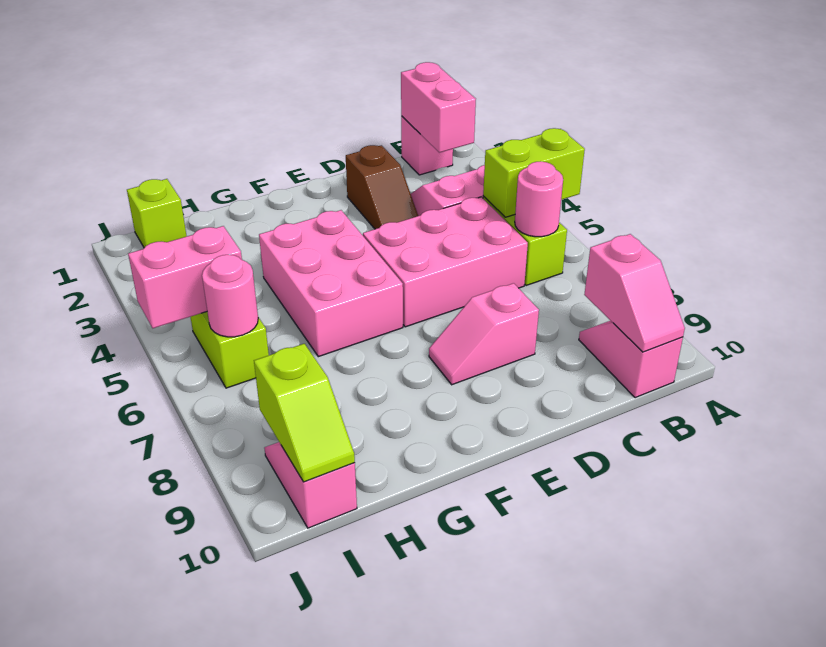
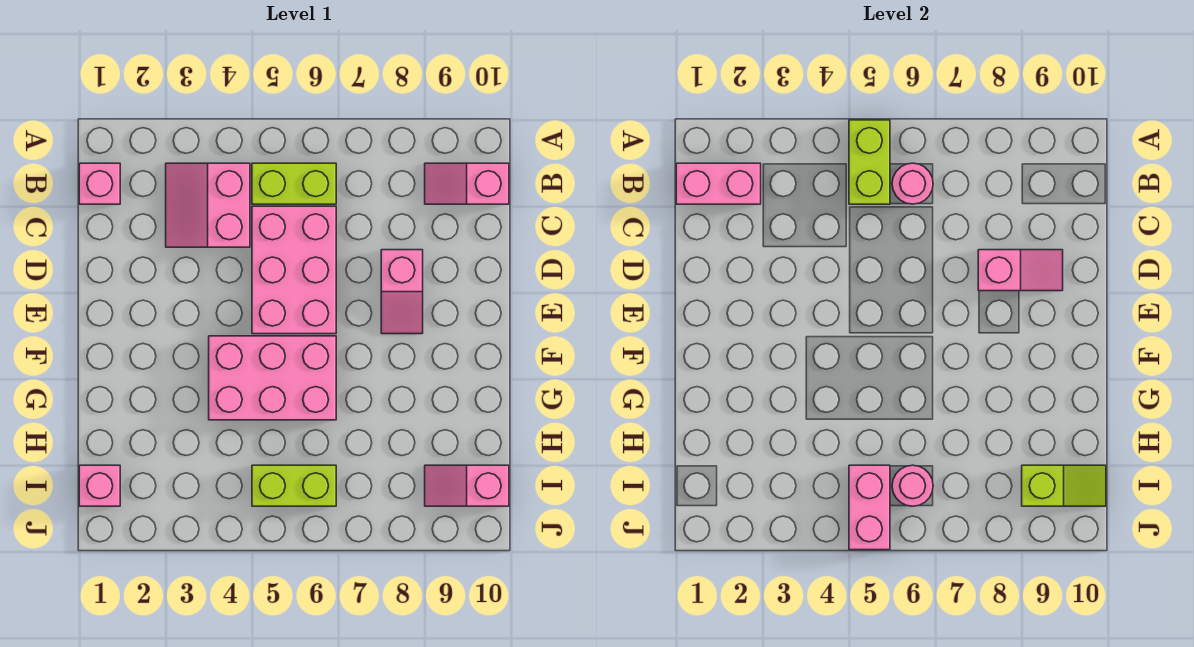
pink slope B9:B10 level 2 top 9 -> pink slope D8:D9 level 2 top 8
brown slope D2:D3 level 1 top 2 -> none
lime brick I1 level 1 -> pink brick I1 level 1

